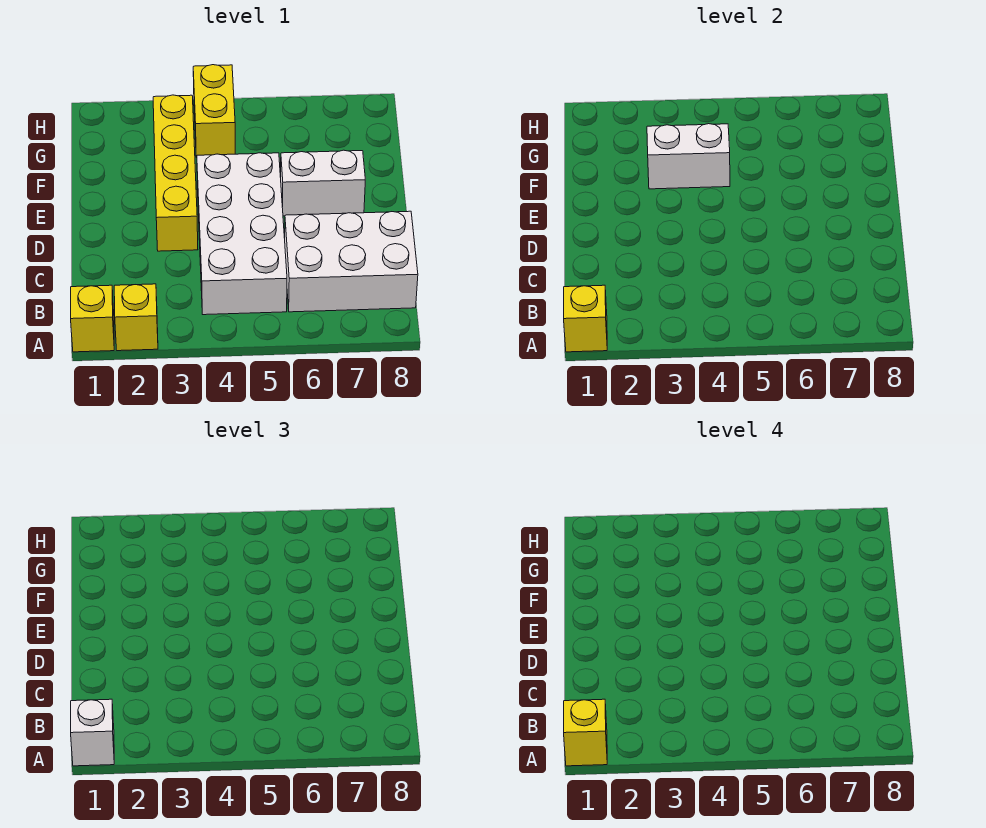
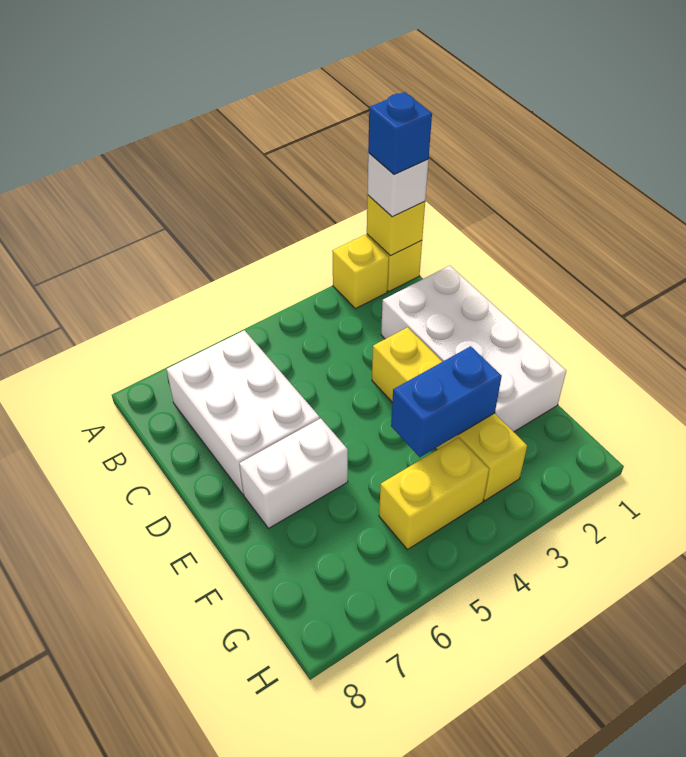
yellow brick A1 level 4 -> blue brick A1 level 4
white brick B4:E5 level 1 -> white brick C1:F2 level 1
white brick B6:C8 level 1 -> white brick B6:D7 level 1
white brick F3:F4 level 2 -> blue brick F3:F4 level 2
yellow brick G4:H4 level 1 -> yellow brick G4:G5 level 1

